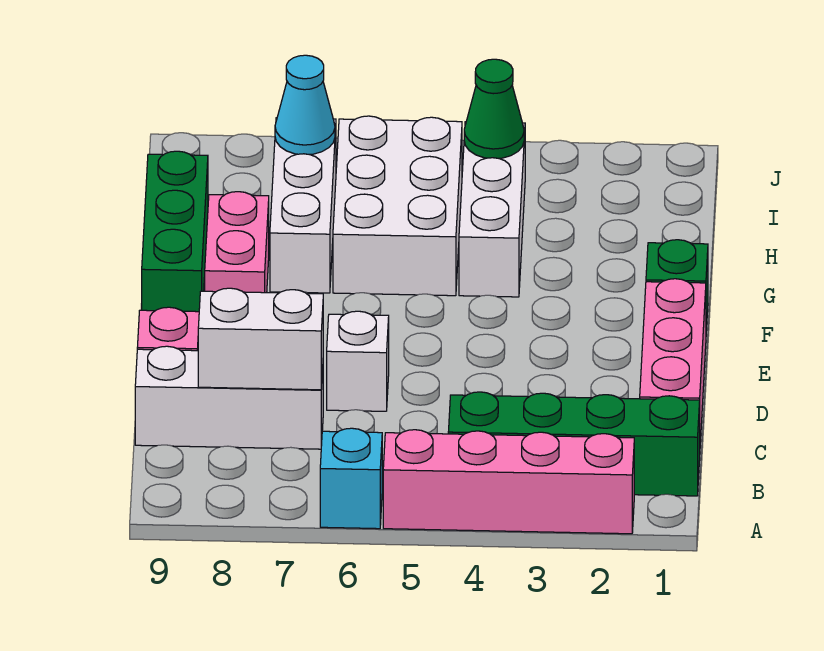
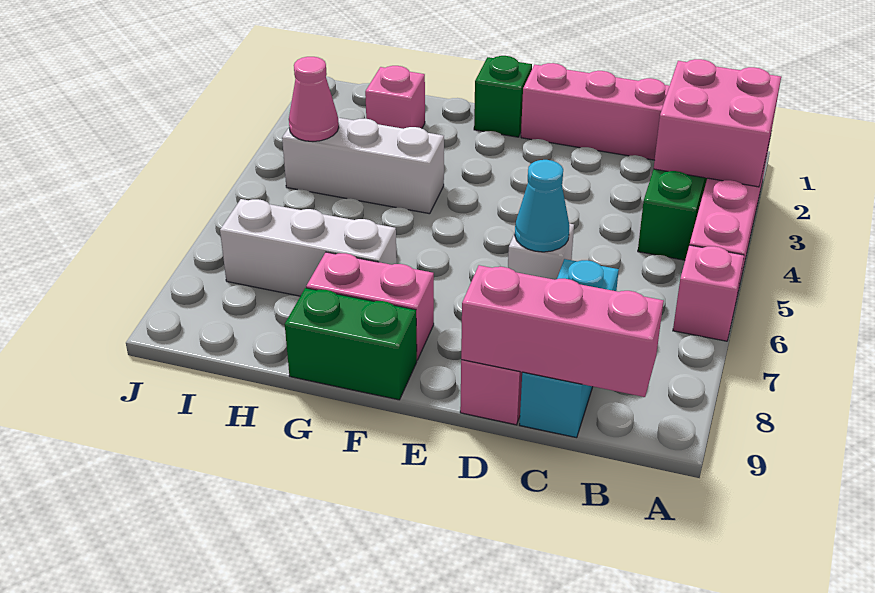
none -> pink brick A2:B3 level 2
cyan brick A6 level 1 -> pink brick A6 level 1
none -> pink brick B9:D9 level 2
white brick C7:C9 level 1 -> cyan brick C7:C9 level 1
white brick C7:C8 level 2 -> none
green brick F9:H9 level 1 -> green brick F9:G9 level 1
white brick G5:I6 level 1 -> none
none -> pink brick H2 level 1
green cone I4 level 2 -> pink cone I4 level 2
cyan cone I7 level 2 -> cyan cone D6 level 2

